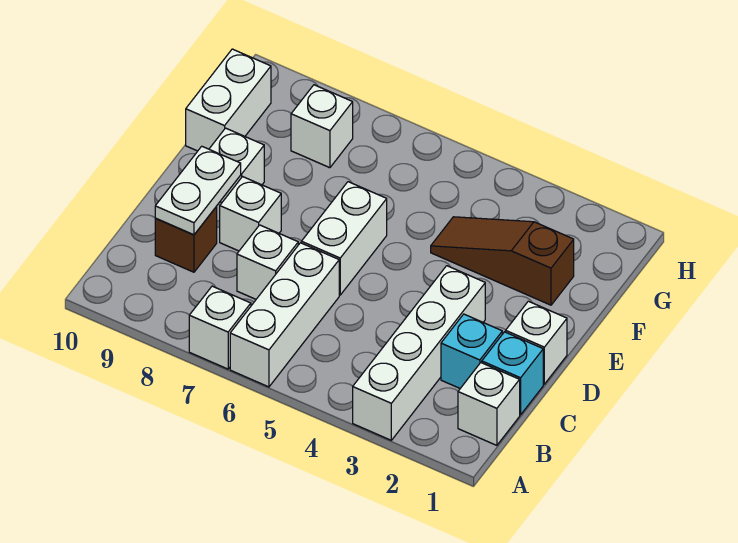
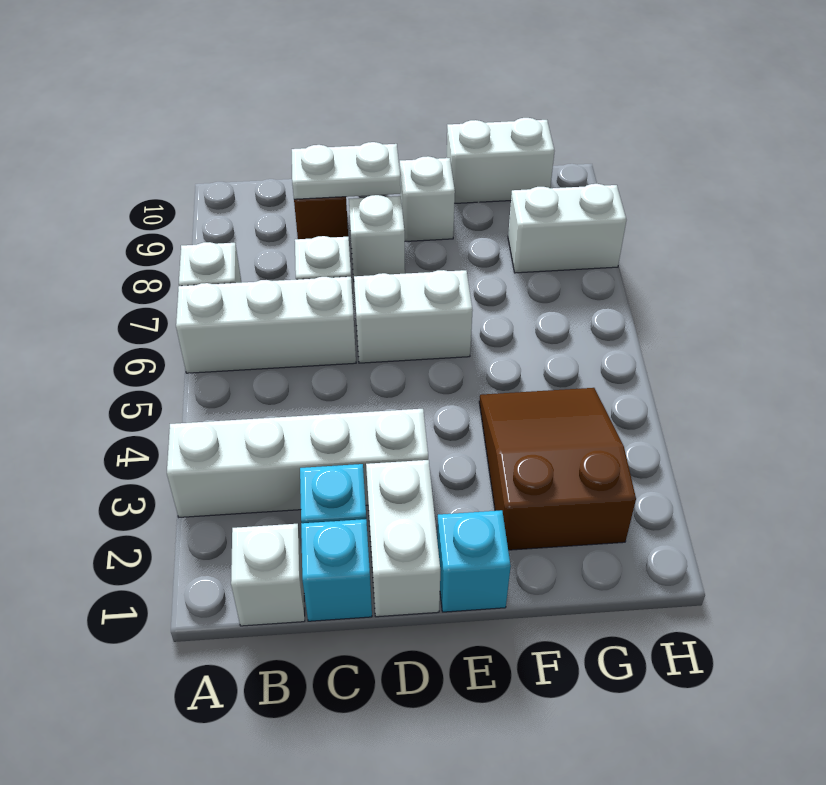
white brick D1 level 1 -> white brick D1:D2 level 1
none -> cyan brick E1 level 1
brown slope F2:F4 level 1 top 2 -> brown slope F2:G4 level 1 top 2
white brick G8 level 1 -> white brick G8:H8 level 1

